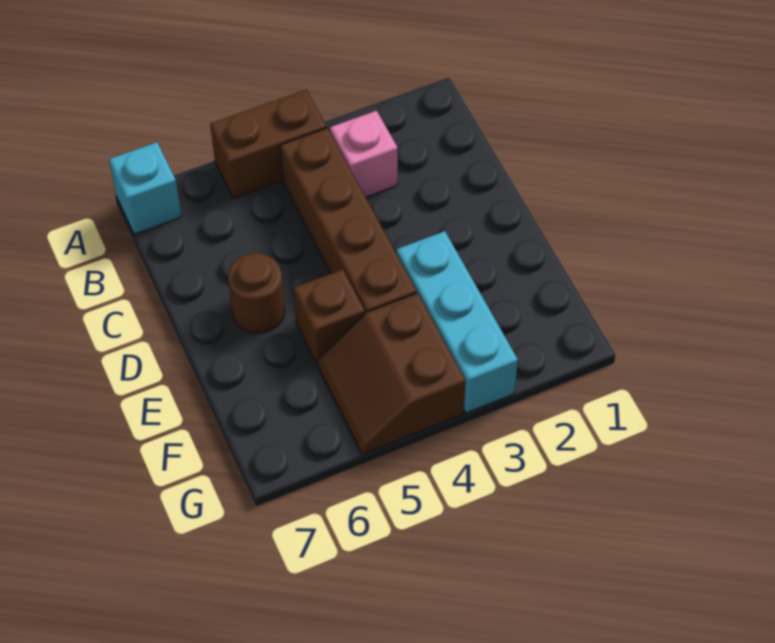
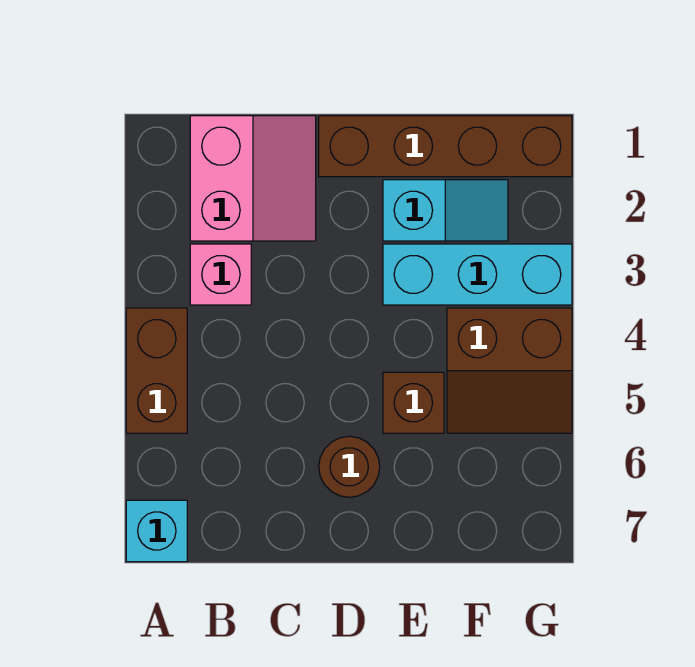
none -> pink slope B1:C2 level 1 top B
brown brick B4:E4 level 1 -> brown brick D1:G1 level 1
none -> cyan slope E2:F2 level 1 top E

